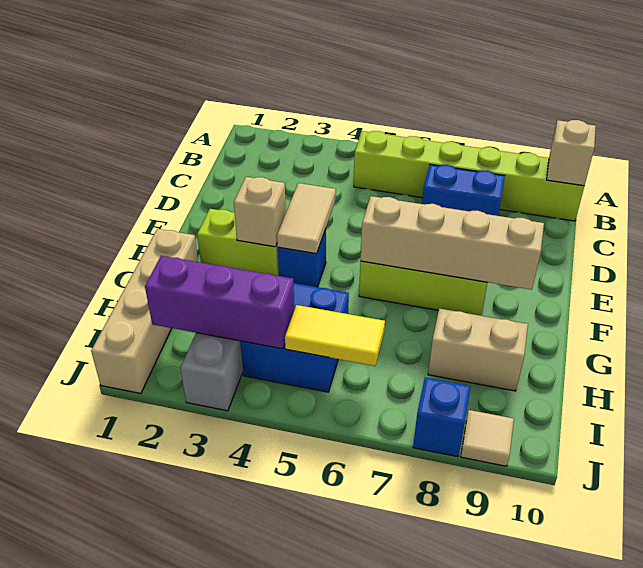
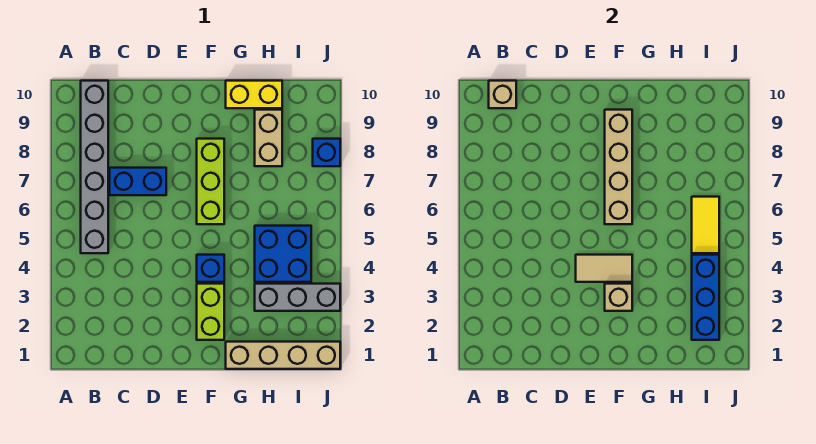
lime brick B5:B10 level 1 -> grey brick B5:B10 level 1
blue brick C7:C8 level 1 -> blue brick C7:D7 level 1
none -> yellow brick G10:H10 level 1
purple brick I2:I4 level 2 -> blue brick I2:I4 level 2
tan tile J9 level 1 -> none

